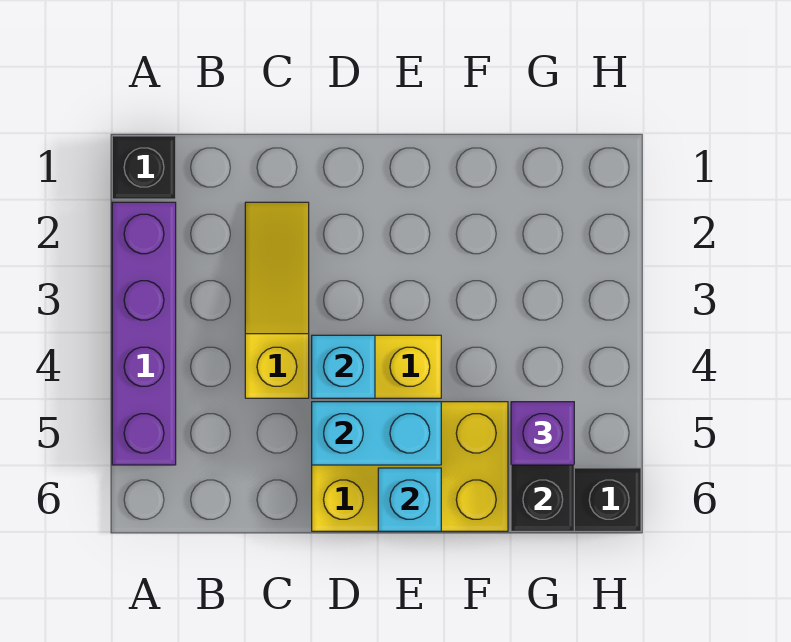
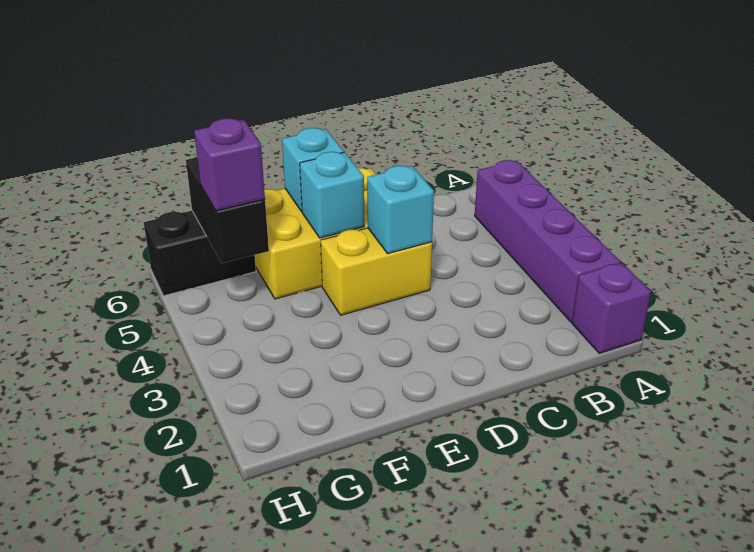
black brick A1 level 1 -> purple brick A1 level 1
yellow slope C2:C4 level 1 top 4 -> none
cyan brick D5:E5 level 2 -> cyan brick E5 level 2

